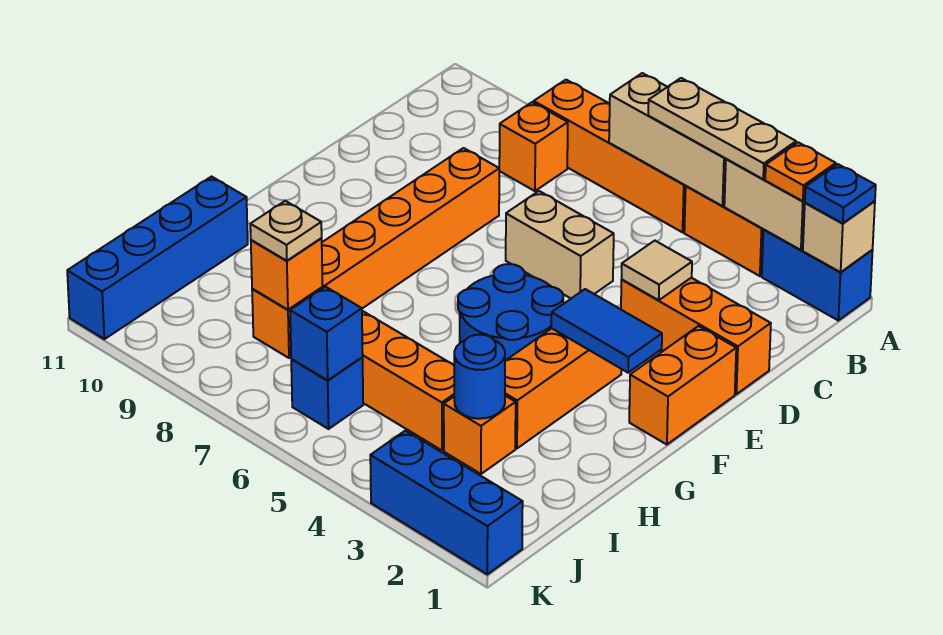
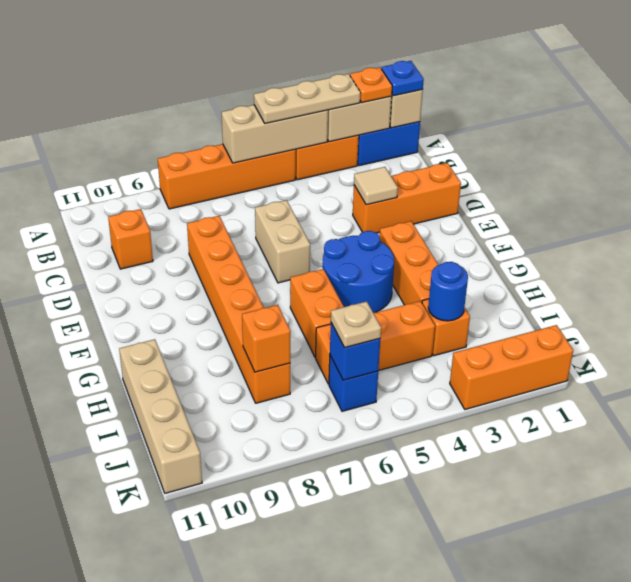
orange brick B8 level 1 -> orange brick C10 level 1
tan brick D5:D6 level 1 -> tan brick D6:E6 level 1
orange brick E1:F1 level 1 -> orange brick G6:H6 level 1
blue tile F2:F3 level 2 -> none
blue brick H11:K11 level 1 -> tan brick H11:K11 level 1
tan plate I8 level 3 -> tan plate J6 level 3
blue brick K1:K3 level 1 -> orange brick K1:K3 level 1

